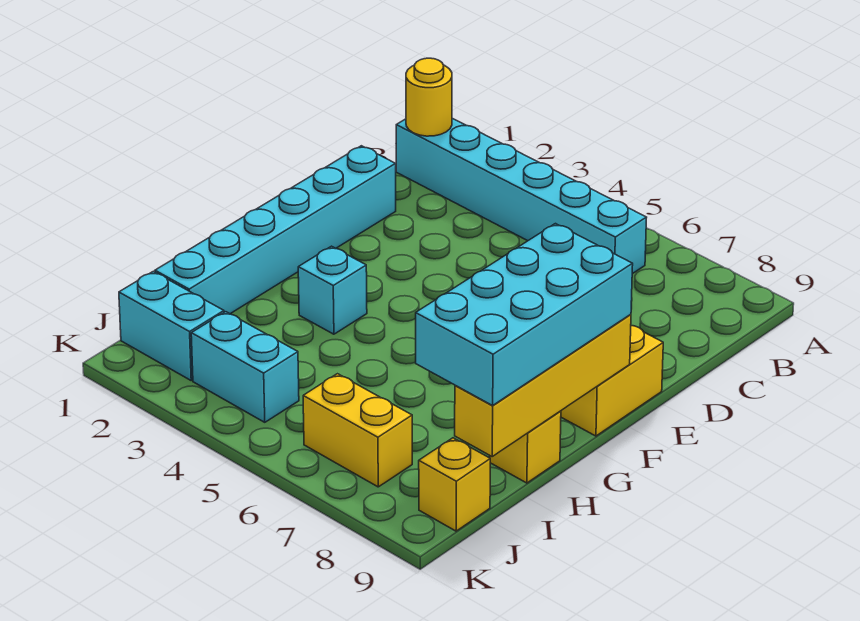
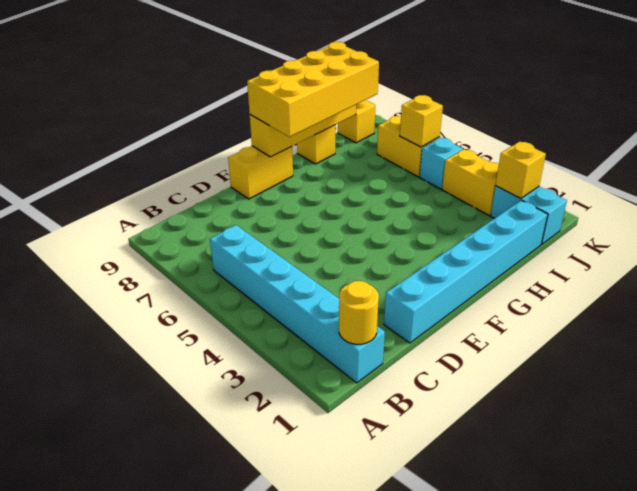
cyan brick F8:I9 level 3 -> yellow brick F8:I9 level 3
cyan brick G3 level 1 -> cyan brick J5 level 1
none -> yellow brick J2 level 2
cyan brick J3:J4 level 1 -> yellow brick J3:J4 level 1
none -> yellow brick J6 level 2

